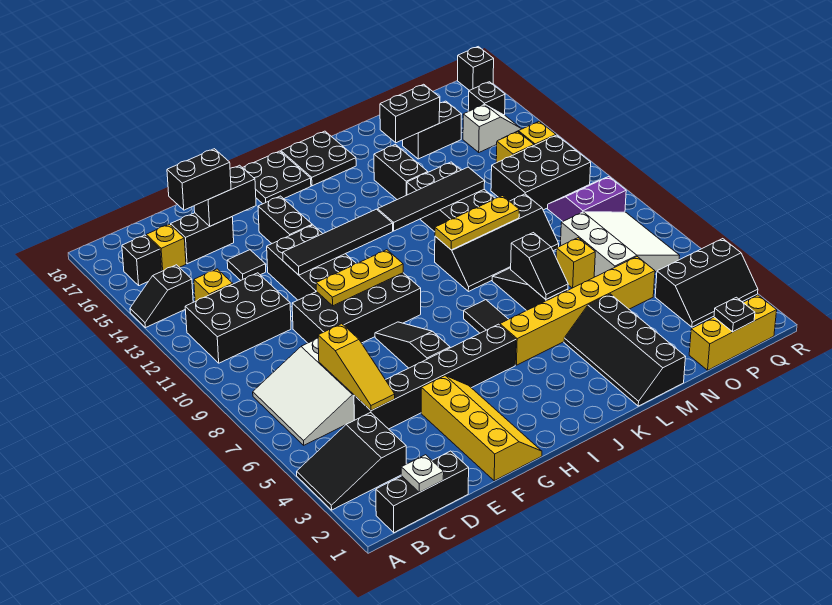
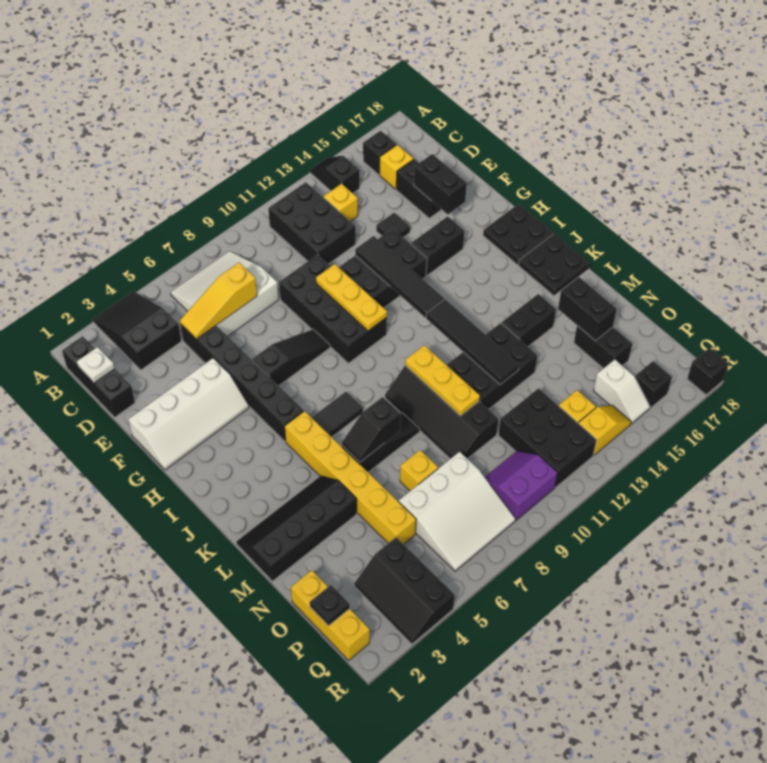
black brick D16:E16 level 3 -> none
yellow slope F1:G4 level 1 top F -> white slope F1:G4 level 1 top F
purple slope P9:Q10 level 1 top 9 -> purple slope P9:Q10 level 1 top Q

